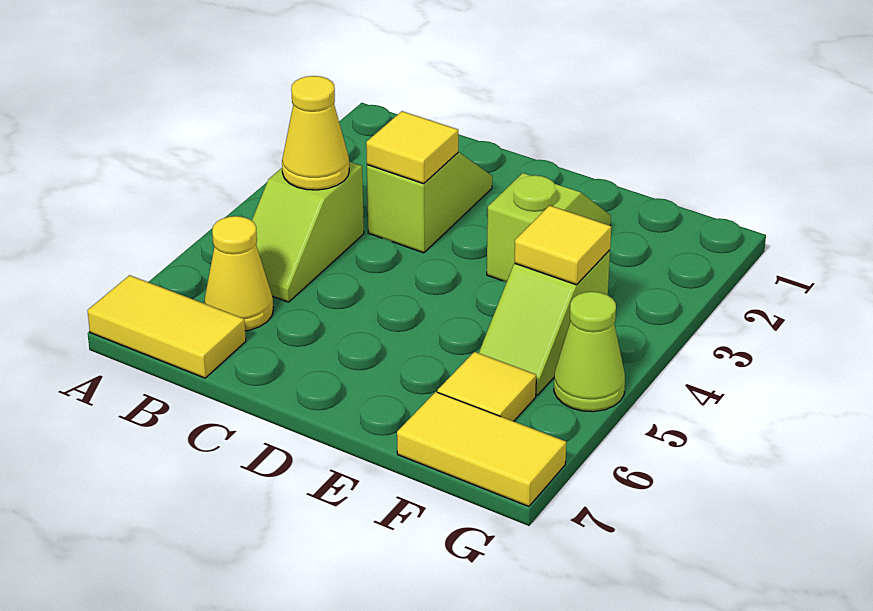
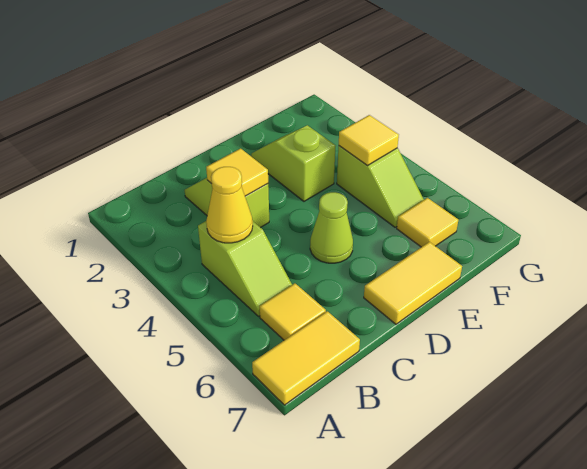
yellow cone B6 level 1 -> yellow tile B6 level 1
yellow tile F7:G7 level 1 -> yellow tile D7:E7 level 1
lime cone G5 level 1 -> lime cone D5 level 1

